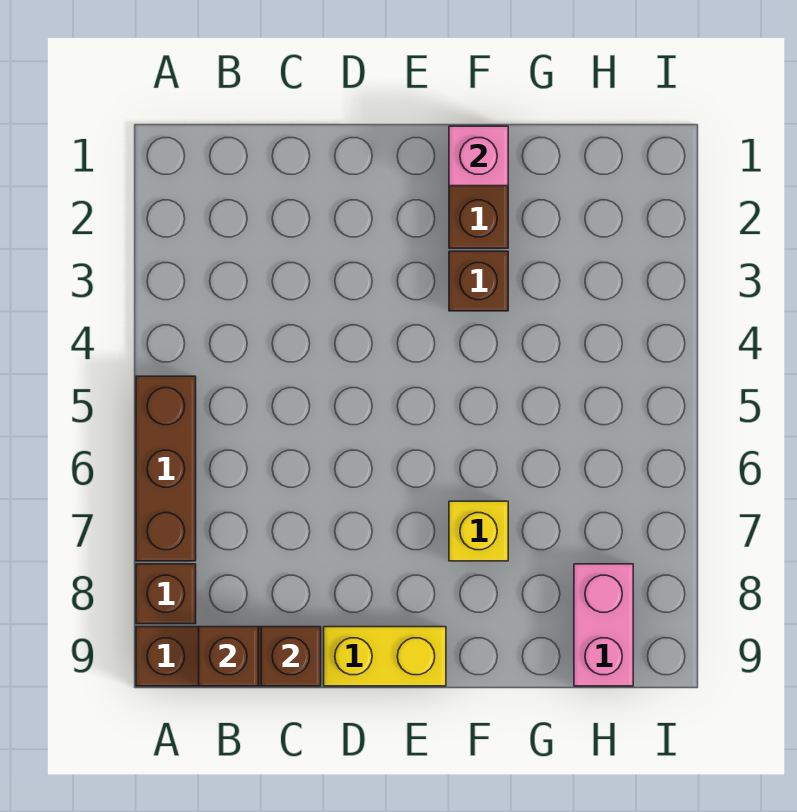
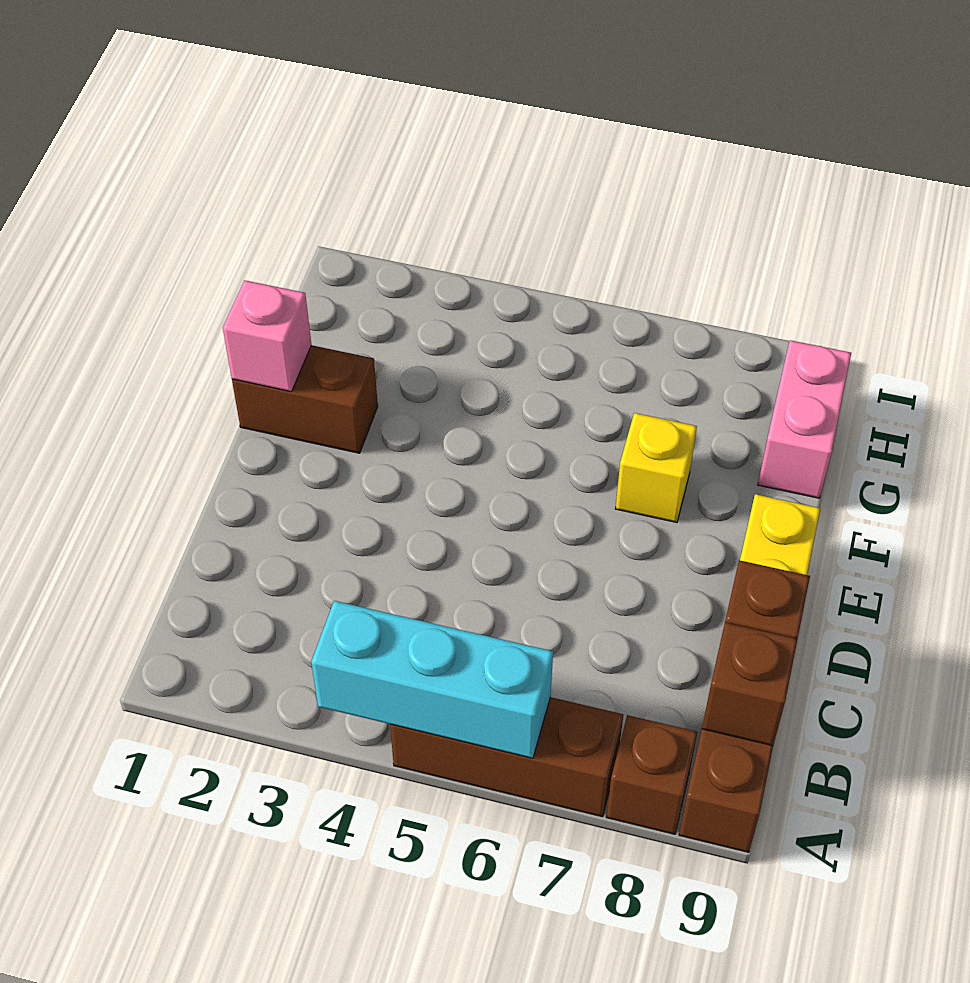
none -> cyan brick A4:A6 level 2
brown brick F3 level 1 -> none
pink brick H8:H9 level 1 -> pink brick G9:H9 level 1

